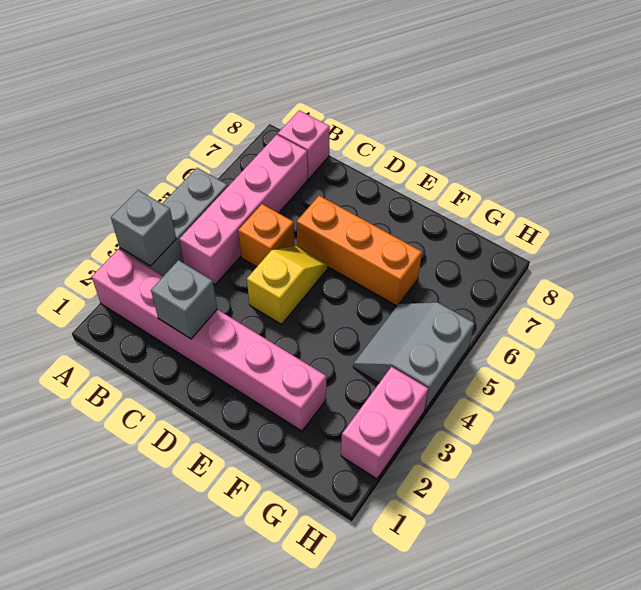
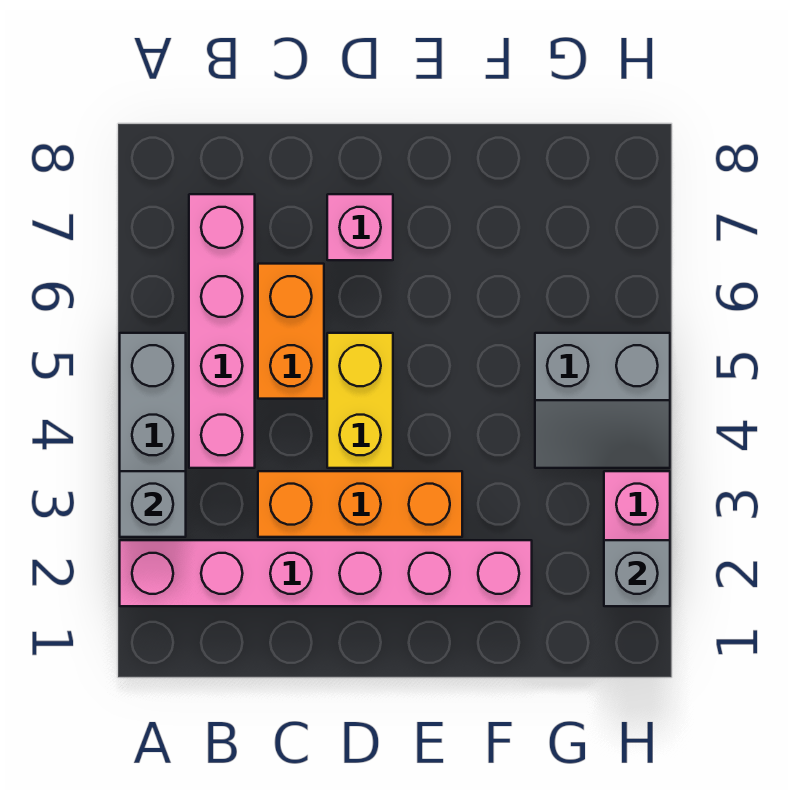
pink brick B8 level 1 -> pink brick D7 level 1
grey brick C2 level 2 -> grey brick H2 level 2
orange brick C5 level 1 -> orange brick C5:C6 level 1
yellow slope D4:D5 level 1 top 4 -> yellow brick D4:D5 level 1
orange brick D6:F6 level 1 -> orange brick C3:E3 level 1
grey slope G4:H5 level 1 top H -> grey slope G4:H5 level 1 top 5

